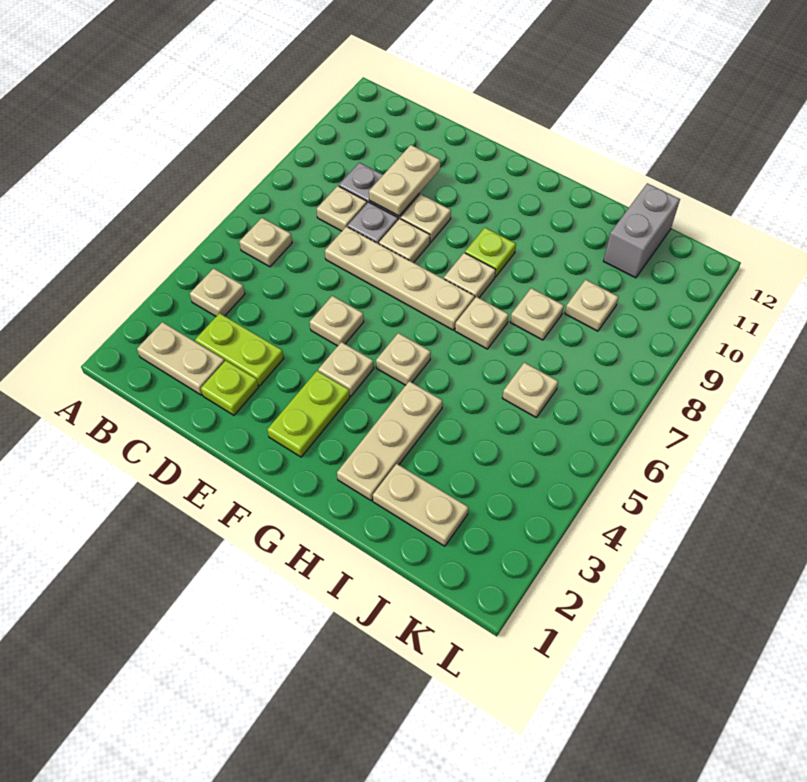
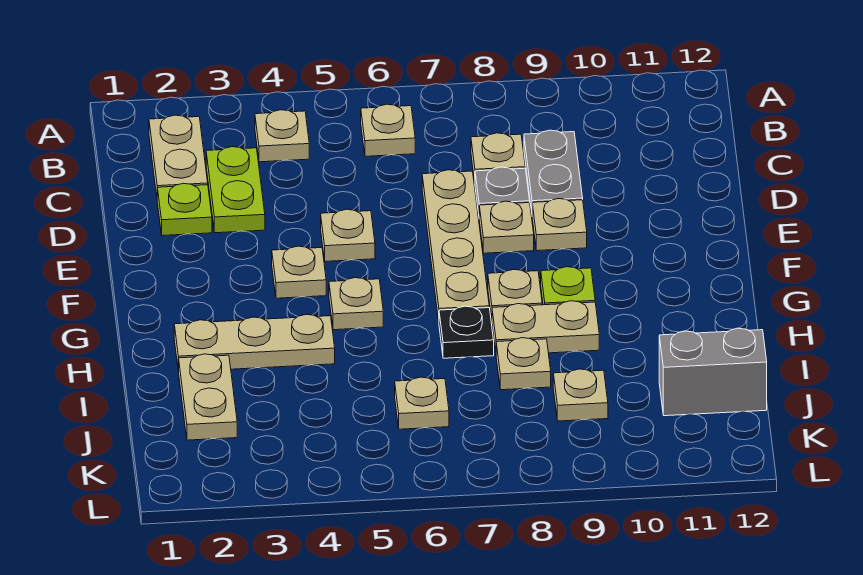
tan plate D9:D10 level 2 -> tan plate H8:H9 level 1
lime plate F2:F3 level 1 -> none
tan plate H7 level 1 -> black plate H7 level 1

